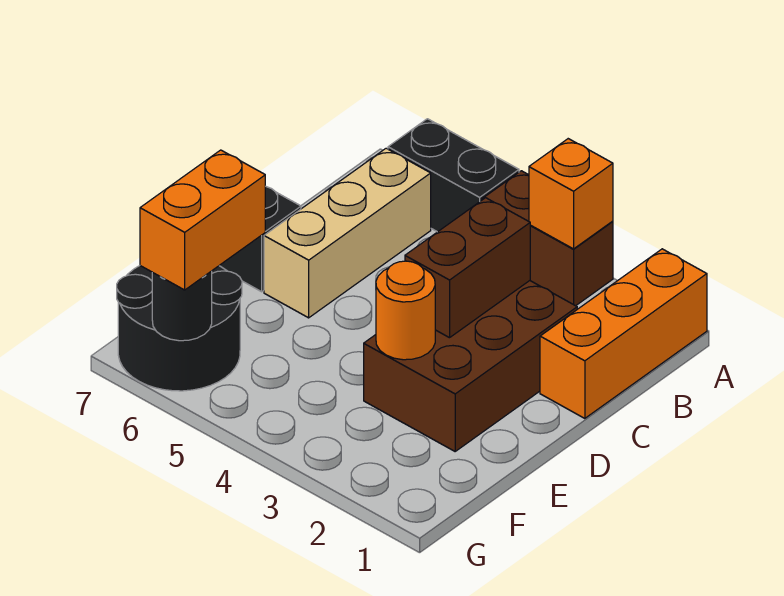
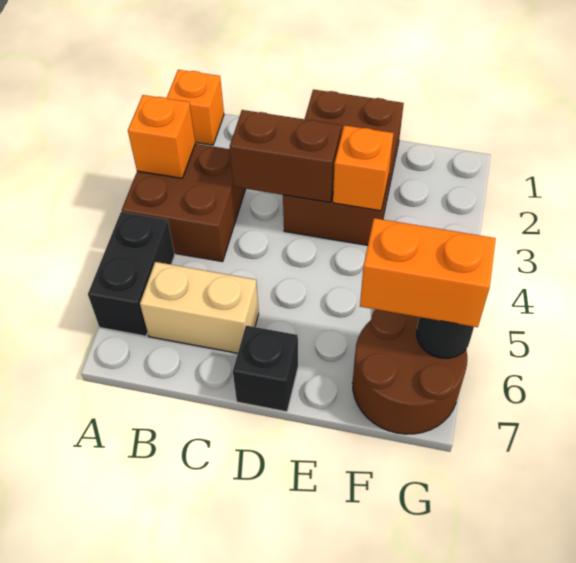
orange brick A1:C1 level 1 -> orange brick A1 level 1
brown brick A3:A4 level 1 -> brown brick A3:B4 level 1
tan brick B6:D6 level 1 -> tan brick B6:C6 level 1
brown brick C2:E3 level 1 -> brown brick D1:E3 level 1
orange round brick E3 level 2 -> orange brick E3 level 2
black round brick F6:G7 level 1 -> brown round brick F6:G7 level 1

